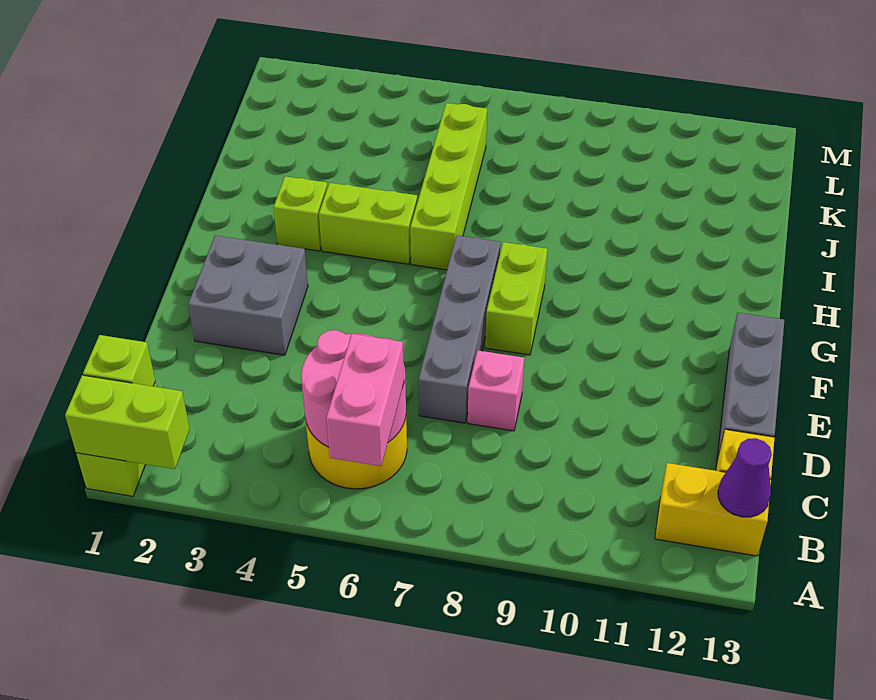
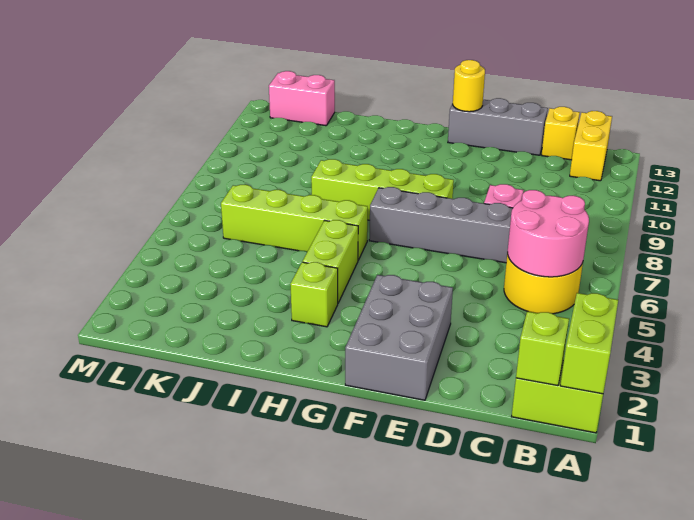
pink brick A6:B6 level 3 -> pink brick K13:L13 level 1
purple cone B13 level 2 -> none
grey brick E2:F3 level 1 -> grey brick E1:F3 level 1
lime brick F8:G8 level 1 -> lime brick F8:I8 level 1
none -> yellow round brick F13 level 2

